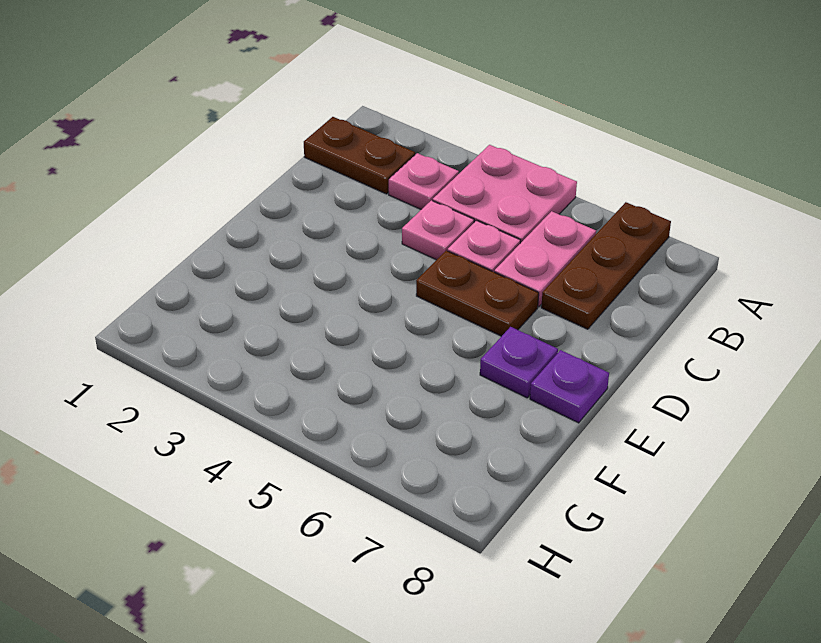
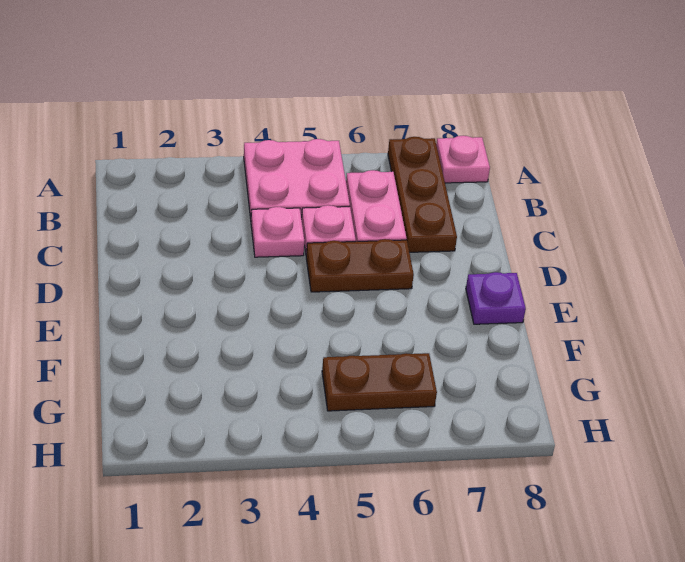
brown plate B1:B2 level 1 -> brown plate G5:G6 level 1
pink plate B3 level 1 -> pink plate A8 level 1
purple plate E7 level 1 -> none

